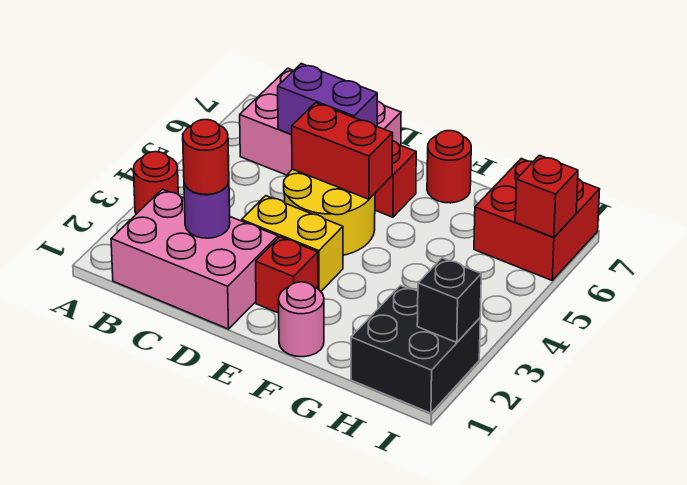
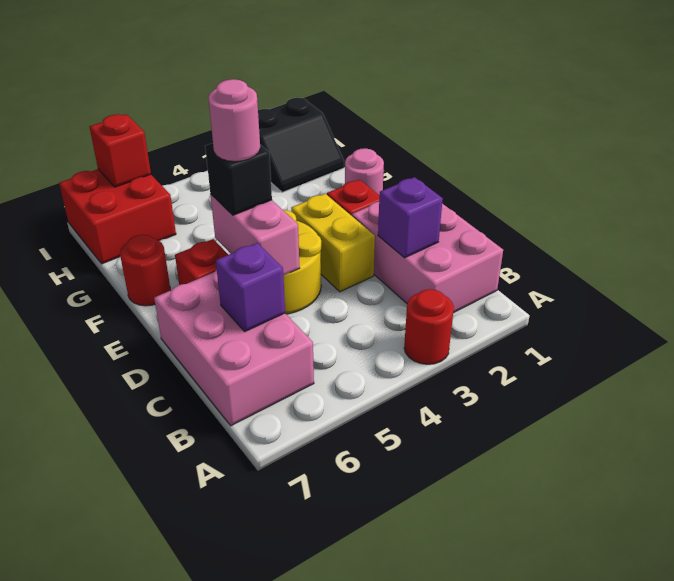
purple round brick C2 level 2 -> purple brick C2 level 2
red round brick C2 level 3 -> none
purple brick C6:D6 level 2 -> purple brick C6 level 2
red brick D5:E5 level 2 -> pink brick D5:E5 level 2
none -> pink round brick E5 level 4
black brick H1:I2 level 1 -> black slope H1:I2 level 1 top I
black brick I2 level 2 -> black brick E5 level 3

